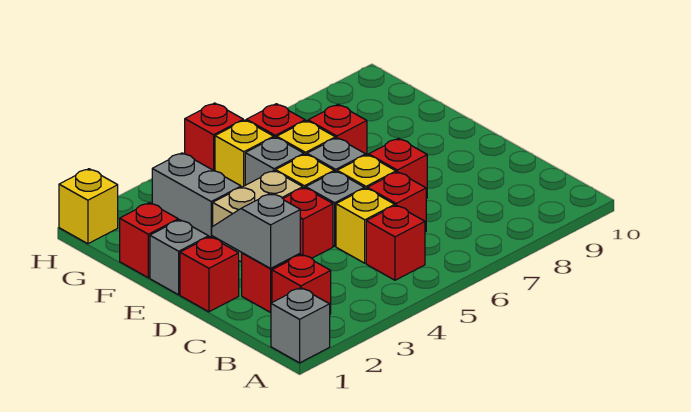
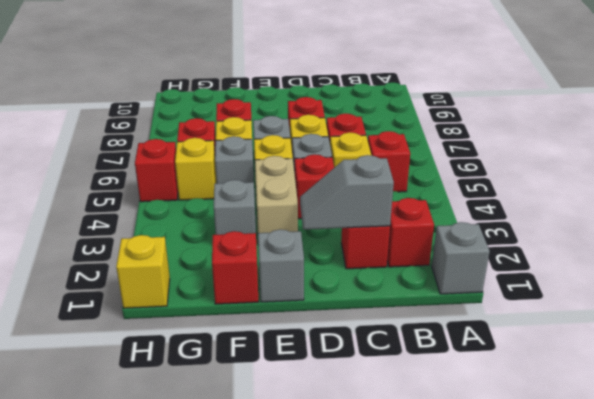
red brick D1 level 1 -> none
grey brick F3:G3 level 1 -> grey brick F3 level 1

